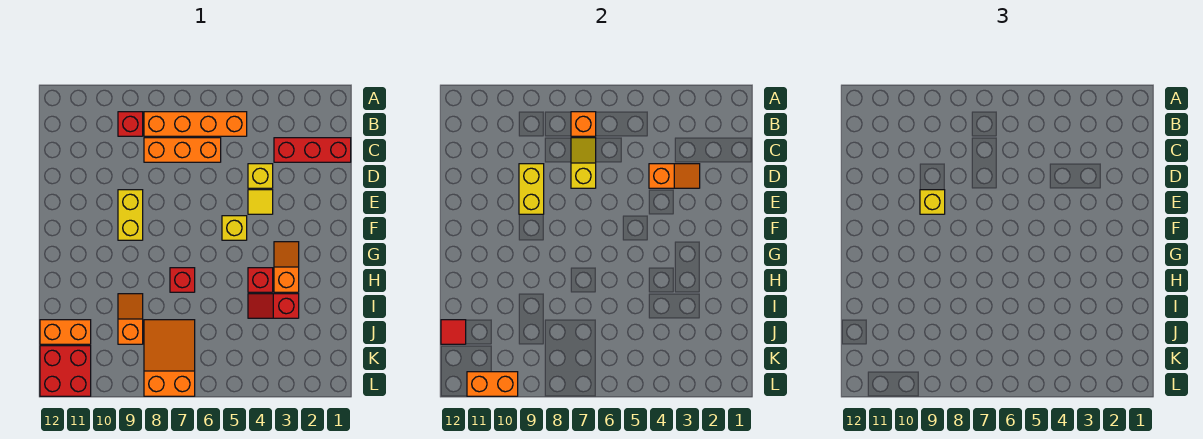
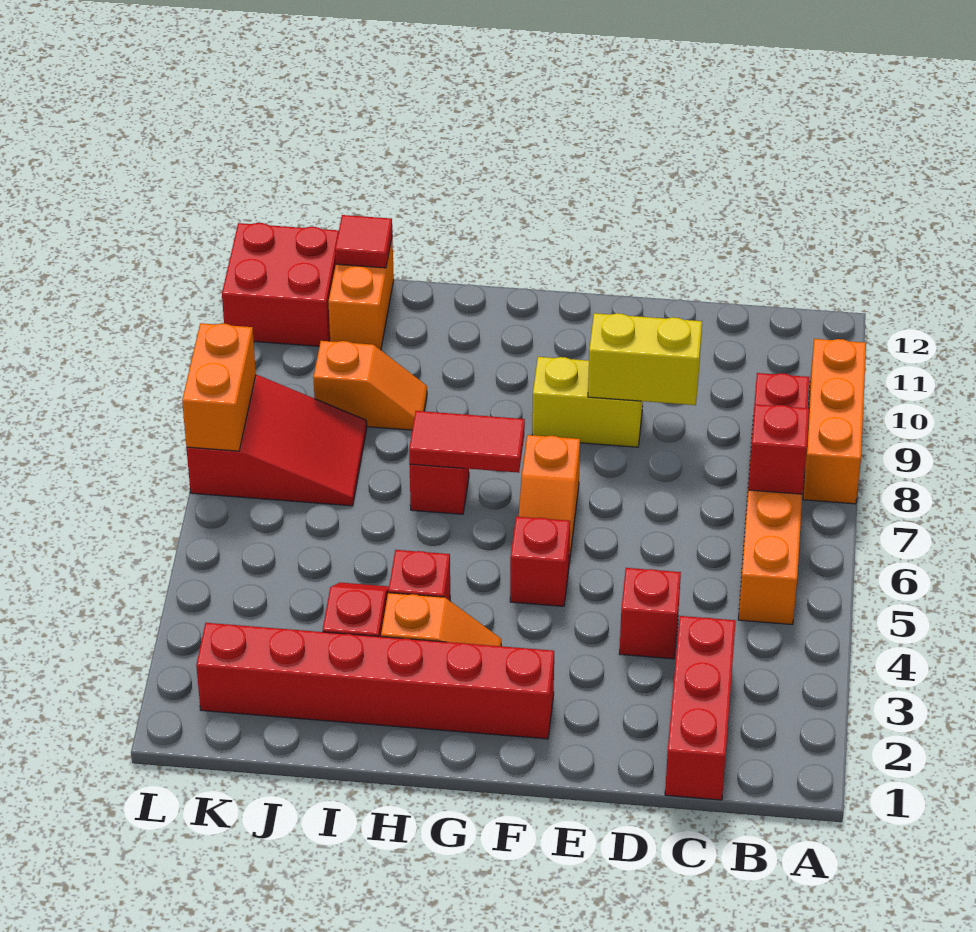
orange brick B7 level 2 -> red brick B7 level 2
orange brick C6:C8 level 1 -> orange brick A8:A10 level 1
yellow slope C7:D7 level 2 top D -> none
orange slope D3:D4 level 2 top 4 -> orange slope F6:F7 level 1 top 7
yellow brick D4 level 1 -> red brick D4 level 1
yellow tile E4 level 1 -> none
yellow brick E9 level 3 -> none
none -> red brick F2:K2 level 1
yellow brick F5 level 1 -> red brick F5 level 1
none -> red tile G7:H7 level 2
orange slope J7:L8 level 1 top L -> red slope J7:L8 level 1 top L
orange brick L10:L11 level 2 -> orange brick L7:L8 level 2

